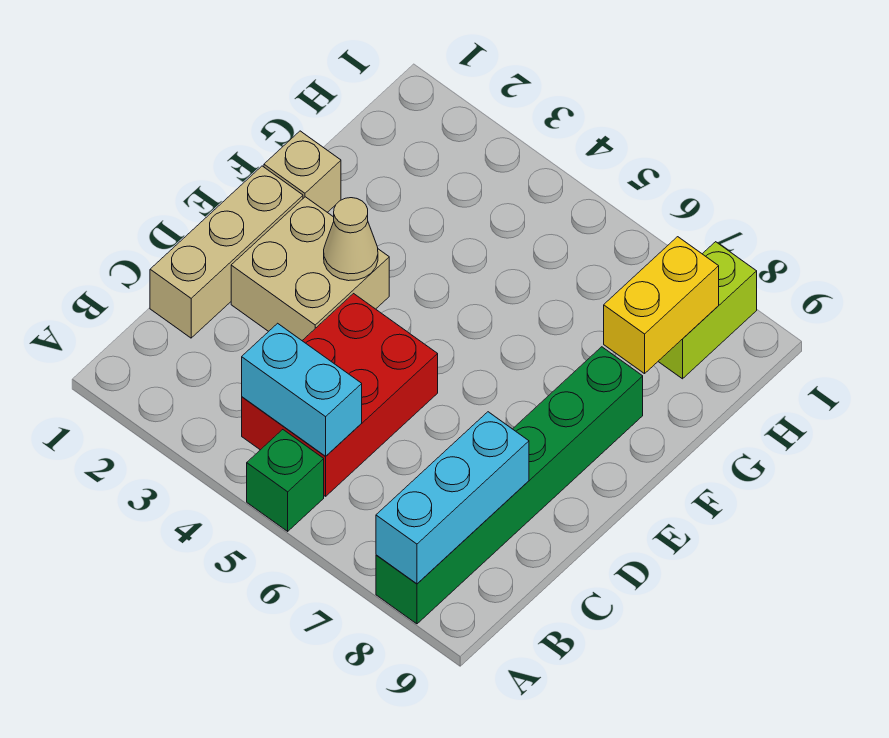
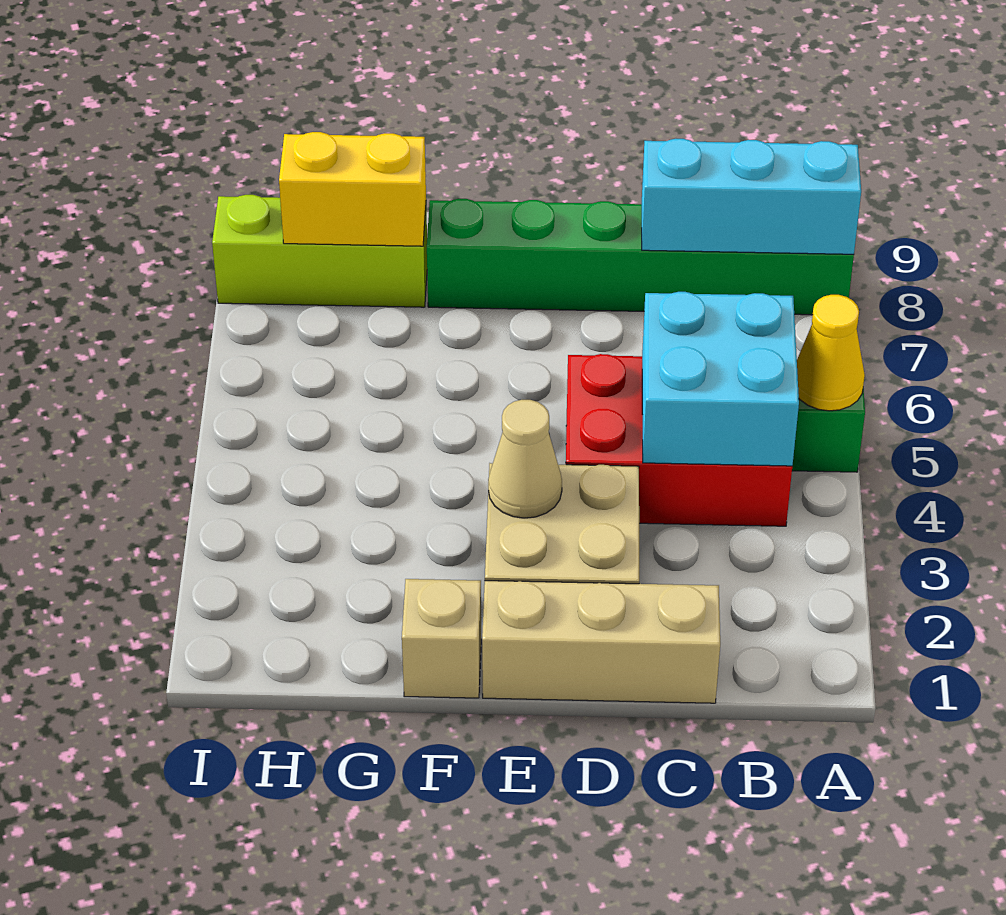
none -> yellow cone A5 level 2
cyan brick B4:B5 level 2 -> cyan brick B4:C5 level 2
lime brick H8:I8 level 1 -> lime brick G8:I8 level 1

